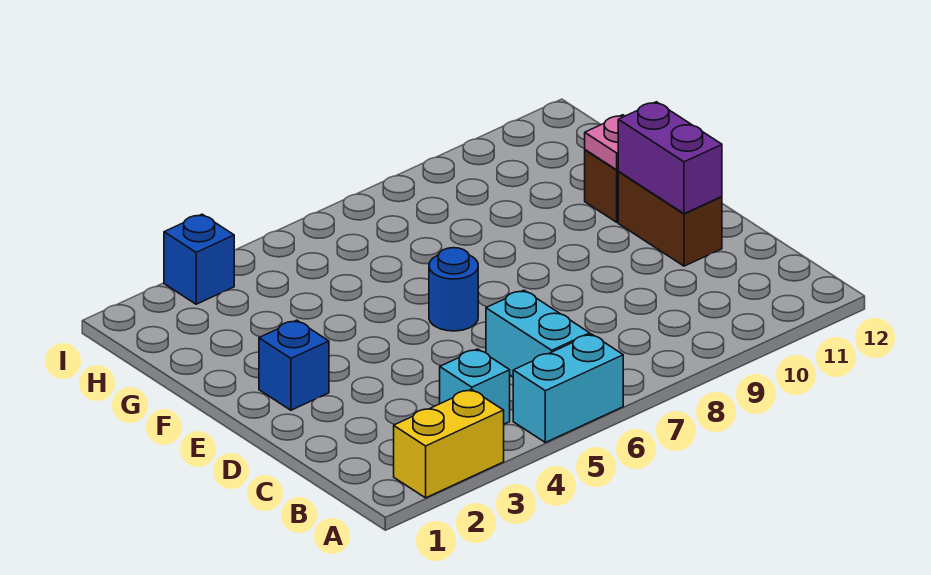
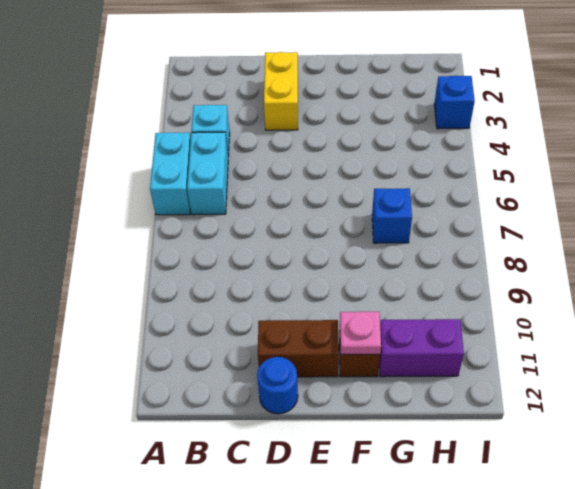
yellow brick A2:A3 level 1 -> yellow brick D2:D3 level 1
cyan brick B6:C6 level 1 -> cyan brick B5:B6 level 1
purple brick D11:E11 level 2 -> purple brick G11:H11 level 1
blue brick E2 level 1 -> blue brick G7 level 1
blue round brick E6 level 1 -> blue round brick D12 level 1

